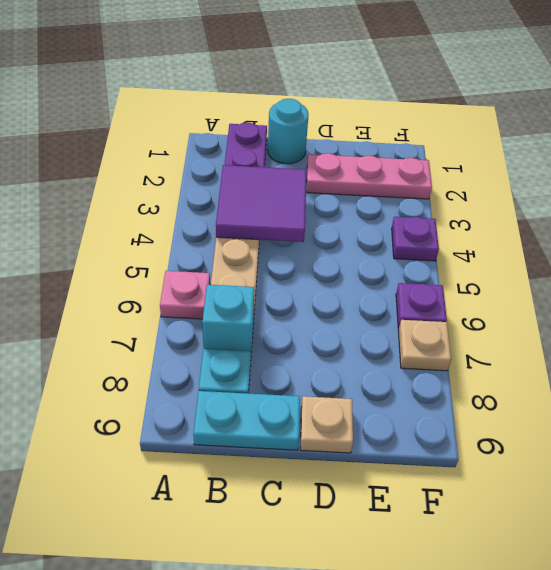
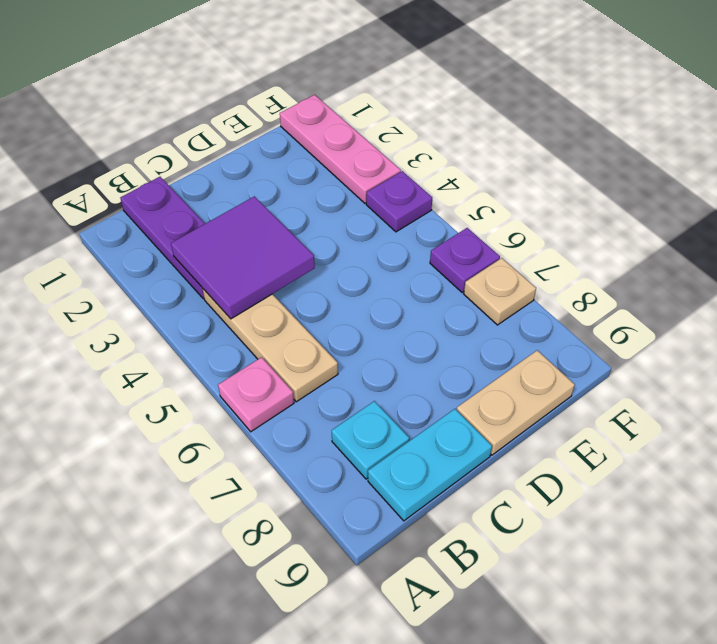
cyan brick B7 level 1 -> none
cyan round brick C1 level 1 -> none
pink plate D2:F2 level 1 -> pink plate F1:F3 level 1
tan plate D9 level 1 -> tan plate D9:E9 level 1

